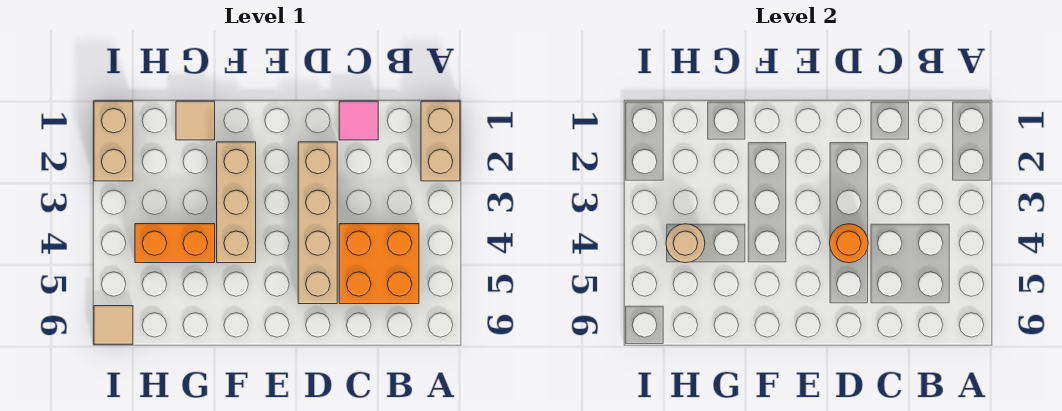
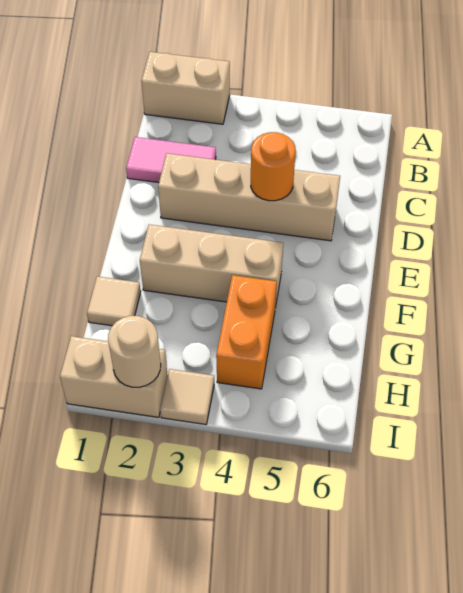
orange brick B4:C5 level 1 -> none
pink tile C1 level 1 -> pink tile C1:C2 level 1
tan round brick H4 level 2 -> tan round brick I2 level 2
tan tile I6 level 1 -> tan tile I3 level 1

